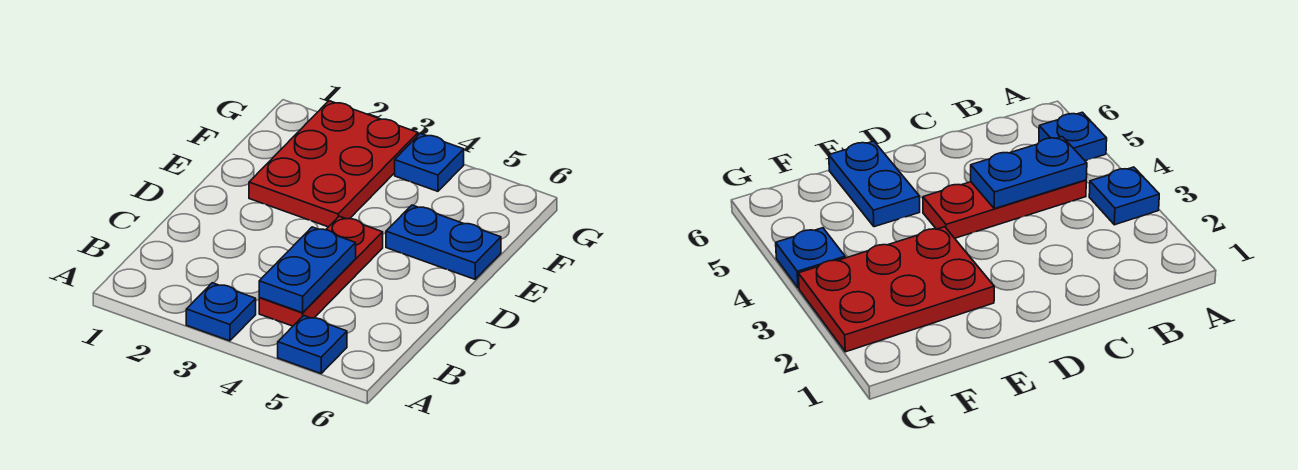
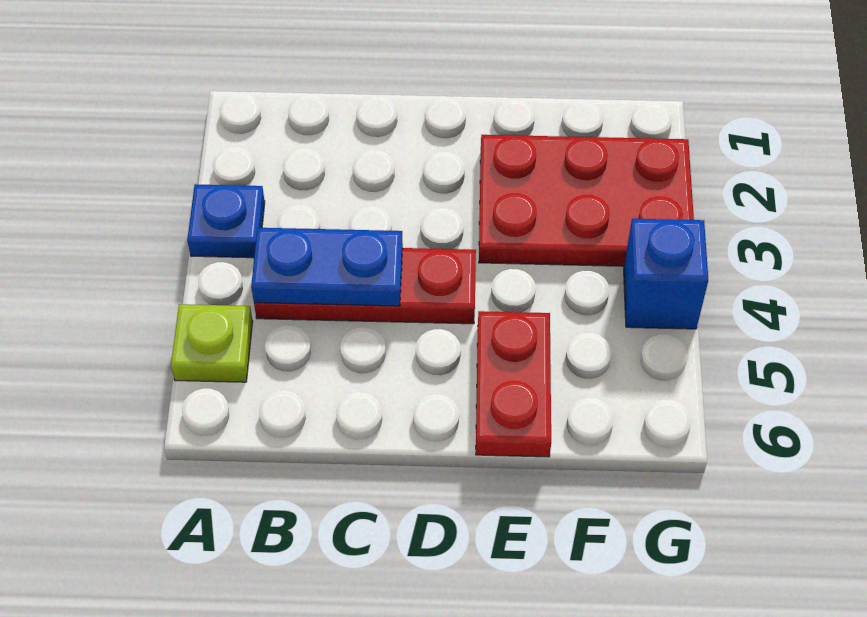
blue plate A5 level 1 -> lime plate A5 level 1
blue plate E5:E6 level 1 -> red plate E5:E6 level 1
blue plate G4 level 1 -> blue brick G4 level 1

